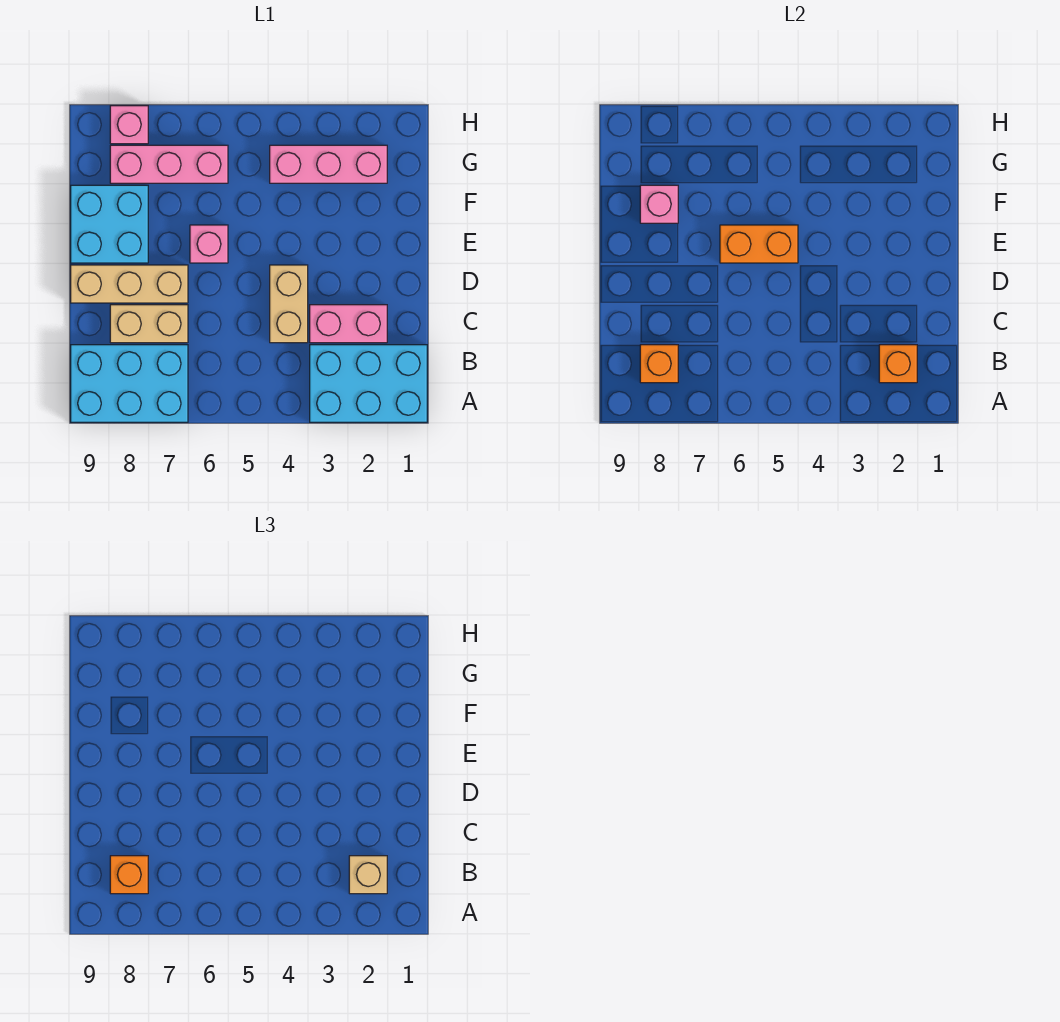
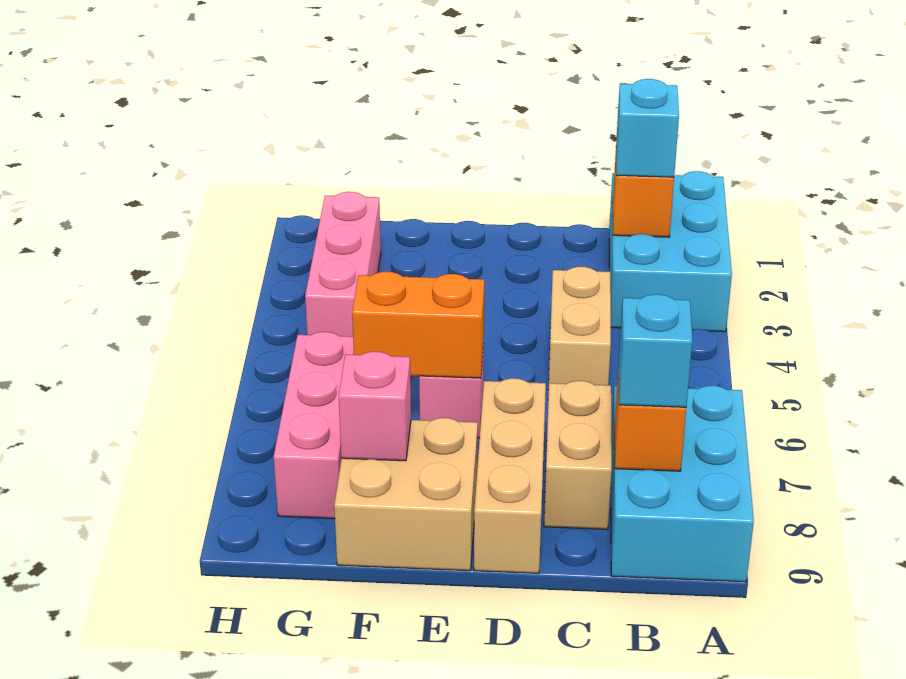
tan brick B2 level 3 -> cyan brick B2 level 3
orange brick B8 level 3 -> cyan brick B8 level 3
pink brick C2:C3 level 1 -> none
tan brick C4:D4 level 1 -> tan brick C4:C5 level 1
orange brick E5:E6 level 2 -> orange brick E6:F6 level 2
cyan brick E8:F9 level 1 -> tan brick E8:F9 level 1
pink brick H8 level 1 -> none

